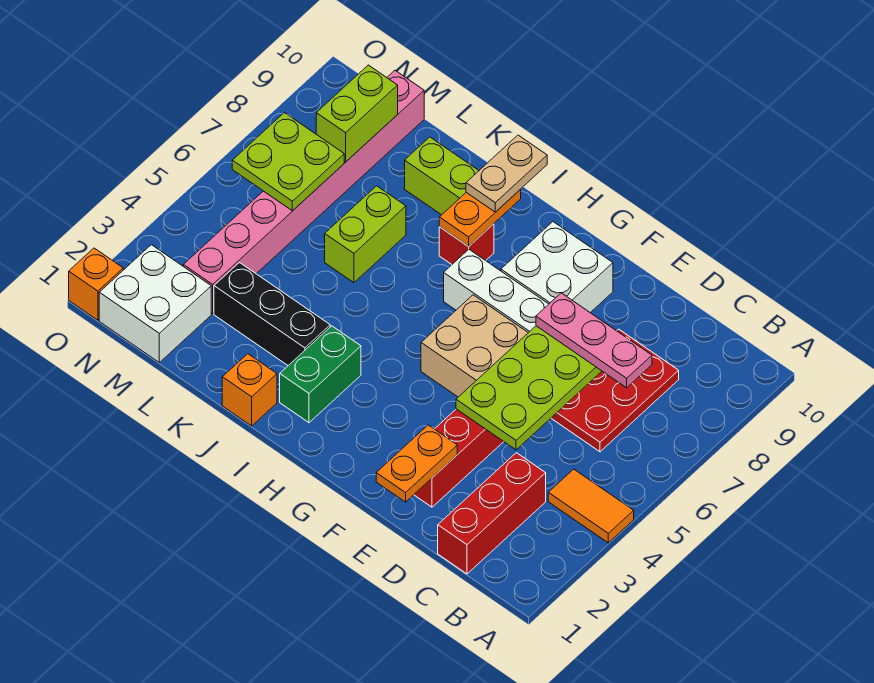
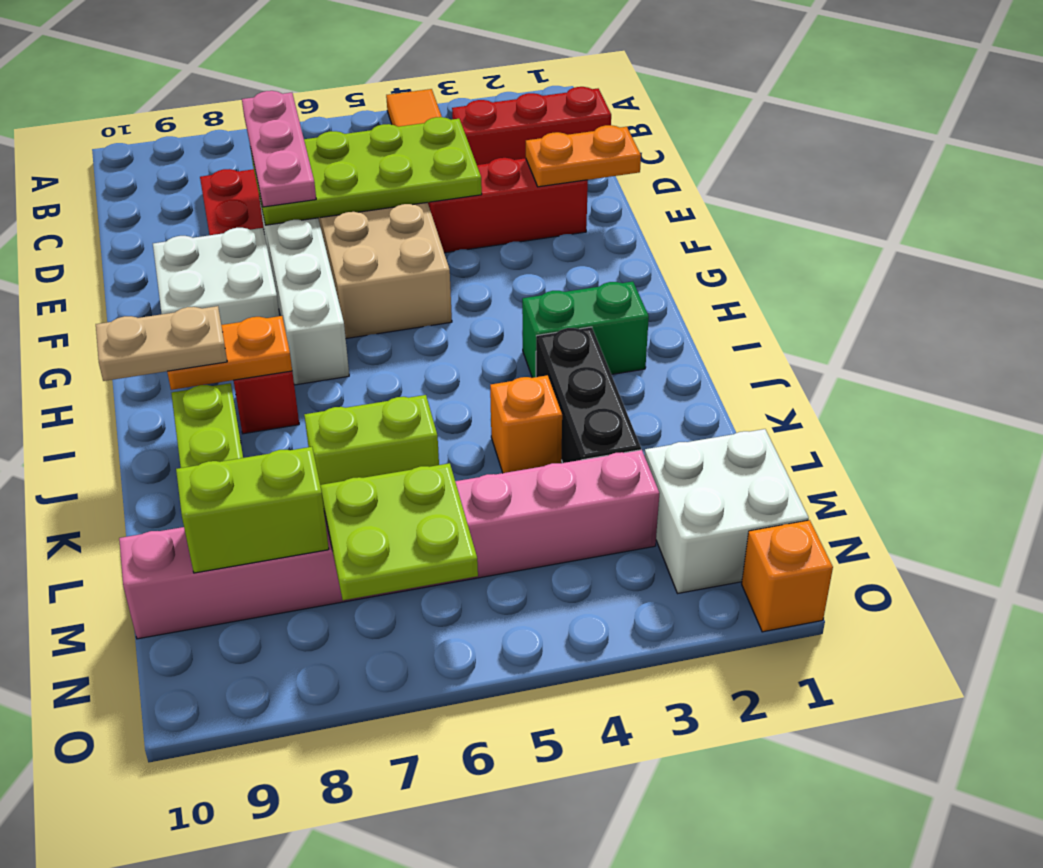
orange brick J1 level 1 -> orange brick K4 level 1

